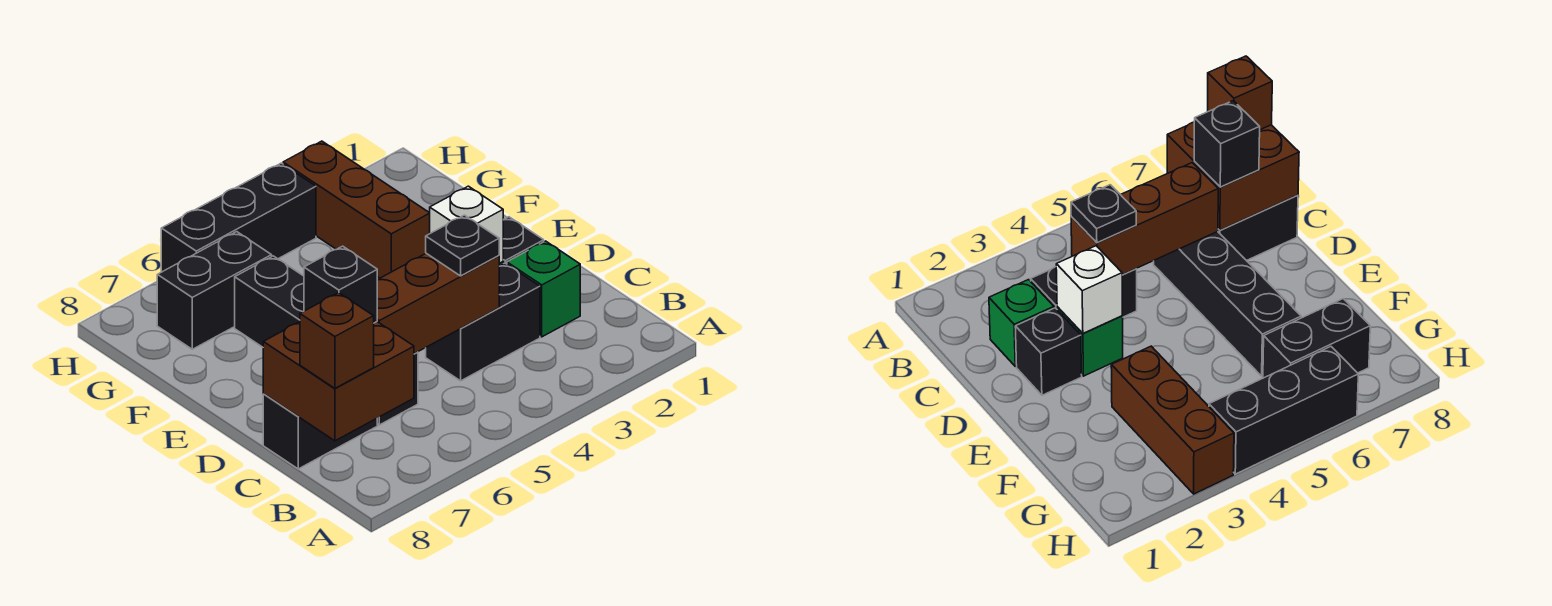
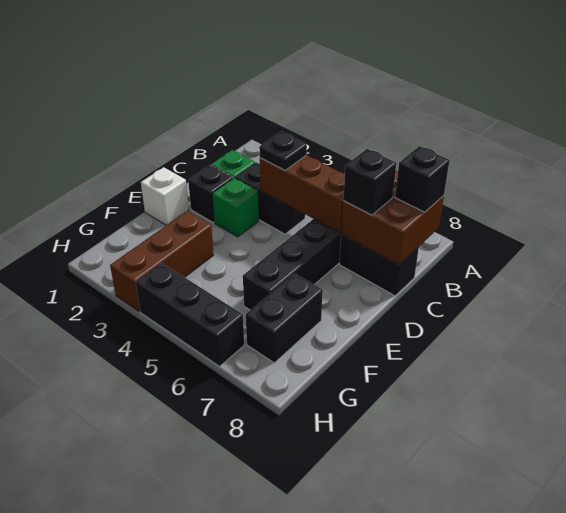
brown brick B8 level 3 -> black brick B8 level 3
white brick D3 level 2 -> white brick E1 level 1
black brick G6:G7 level 1 -> black brick F7:G7 level 1

